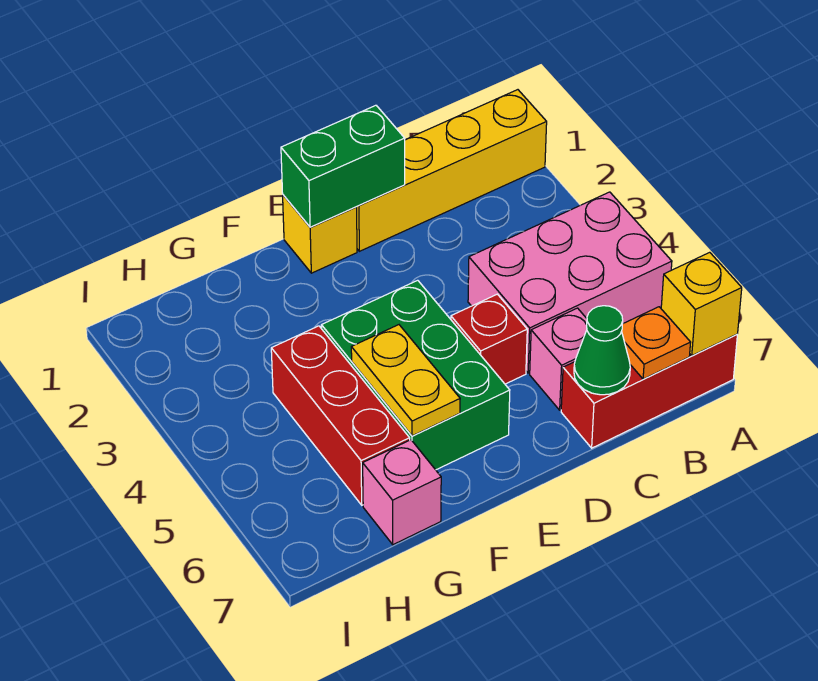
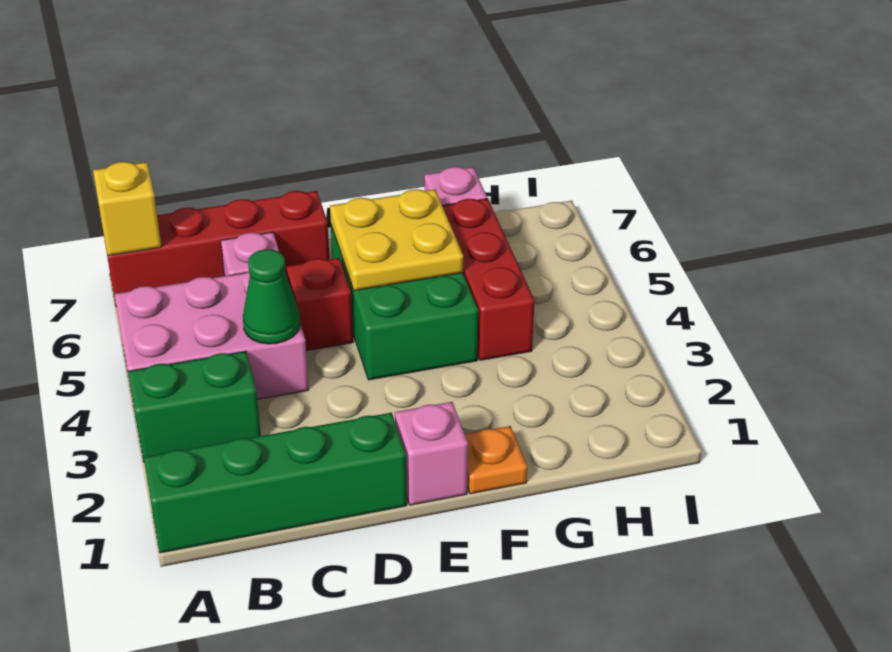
yellow brick A1:D1 level 1 -> green brick A1:D1 level 1
red brick A7:C7 level 1 -> red brick A7:D7 level 1
orange plate B7 level 2 -> orange plate F1 level 1
green cone C7 level 2 -> green cone C4 level 2
green brick D1:E1 level 2 -> green brick A3:B3 level 1
yellow brick E1 level 1 -> pink brick E1 level 1
yellow plate F5:F6 level 2 -> yellow plate E5:F6 level 2

